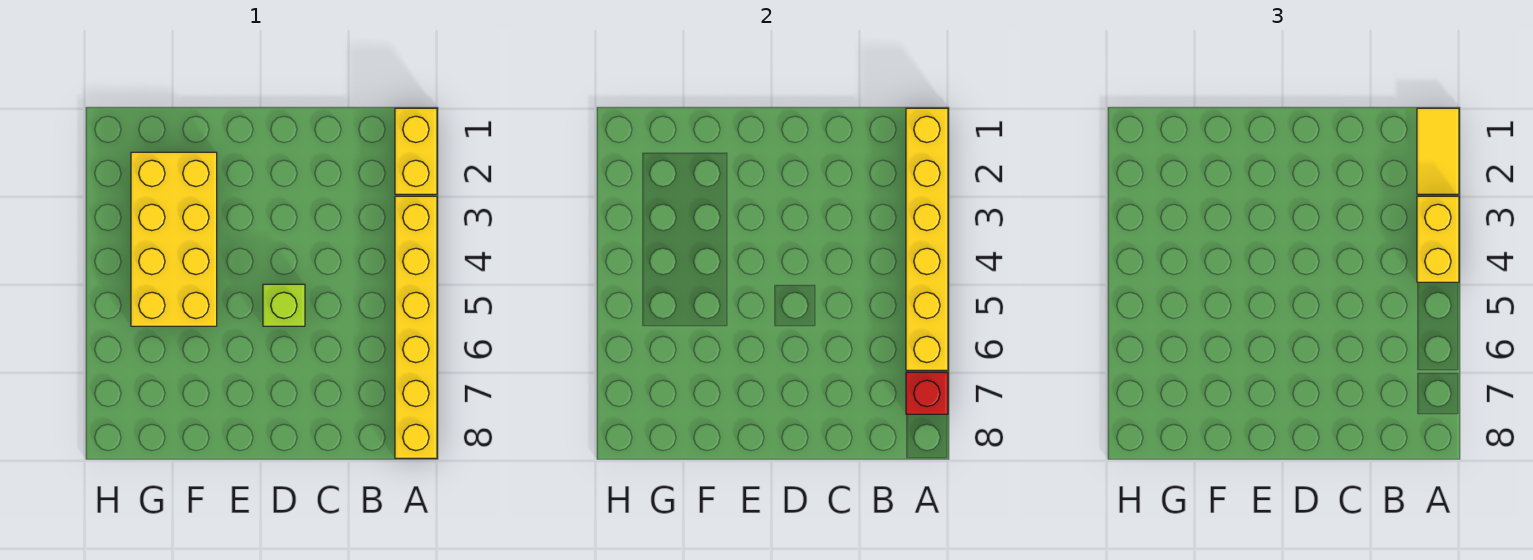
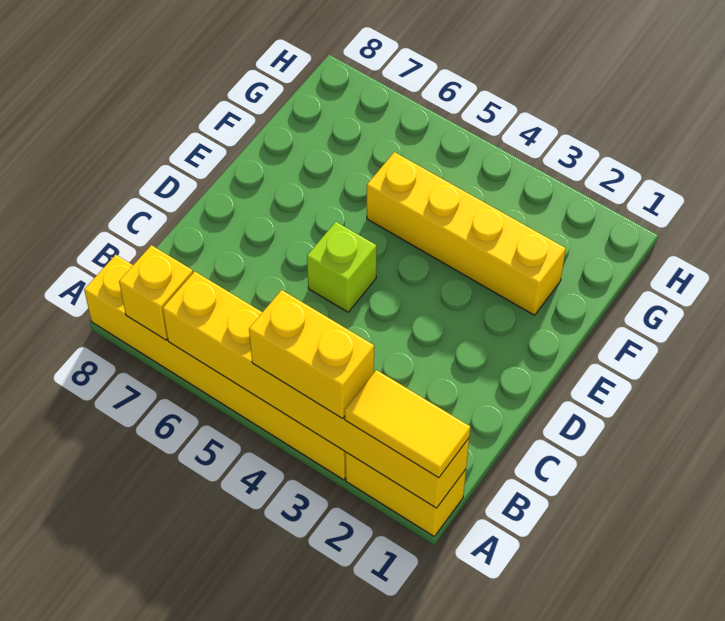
red brick A7 level 2 -> yellow brick A7 level 2
yellow brick F2:G5 level 1 -> yellow brick F2:F5 level 1

